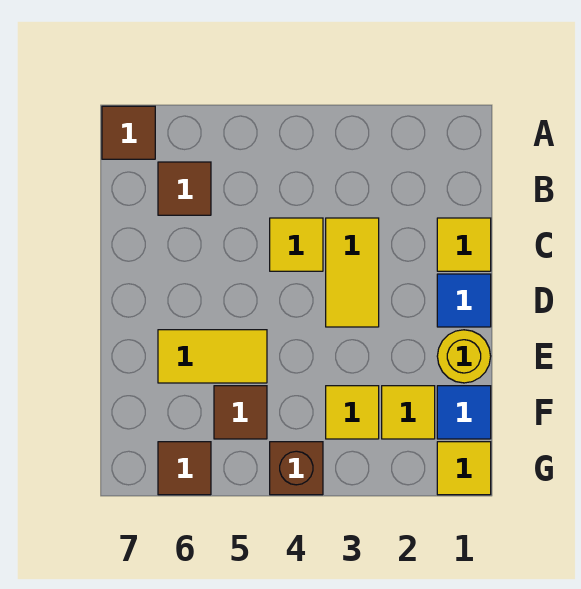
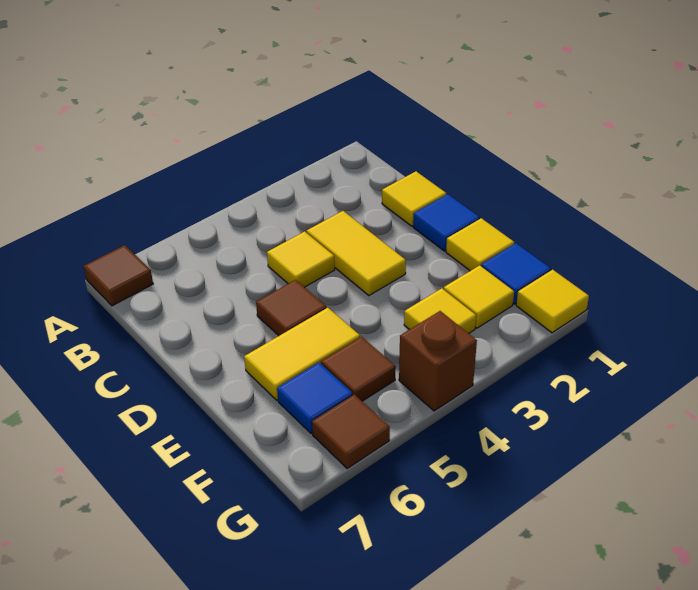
brown tile B6 level 1 -> brown tile D5 level 1
yellow round brick E1 level 1 -> yellow tile E1 level 1
none -> blue tile F6 level 1

